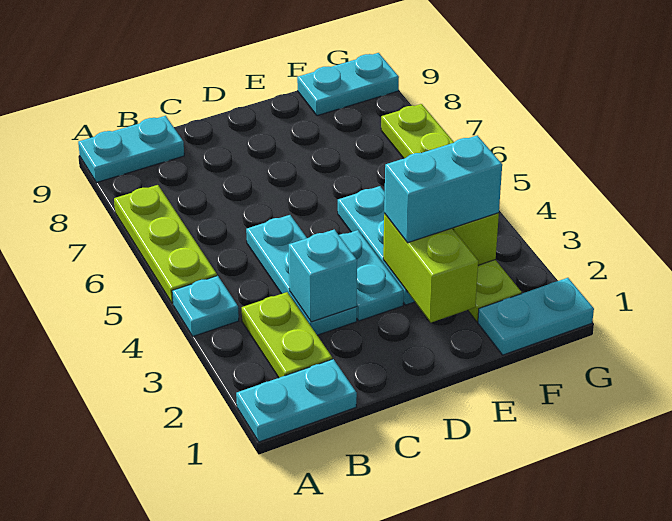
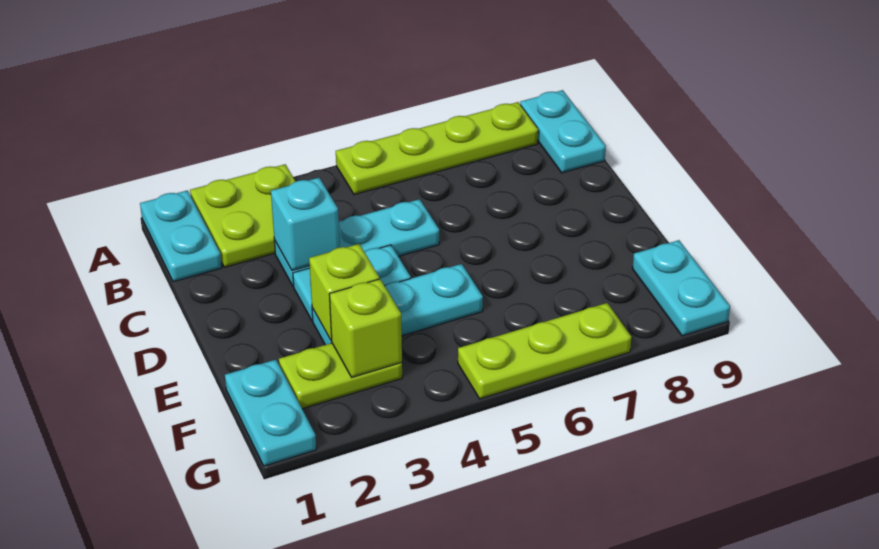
cyan plate A4 level 1 -> none
lime plate A5:A7 level 1 -> lime plate A5:A8 level 1
lime plate B2:B3 level 1 -> lime plate A2:B3 level 1
lime brick E2:E3 level 2 -> lime brick E3 level 2
cyan brick E3:F3 level 3 -> none

